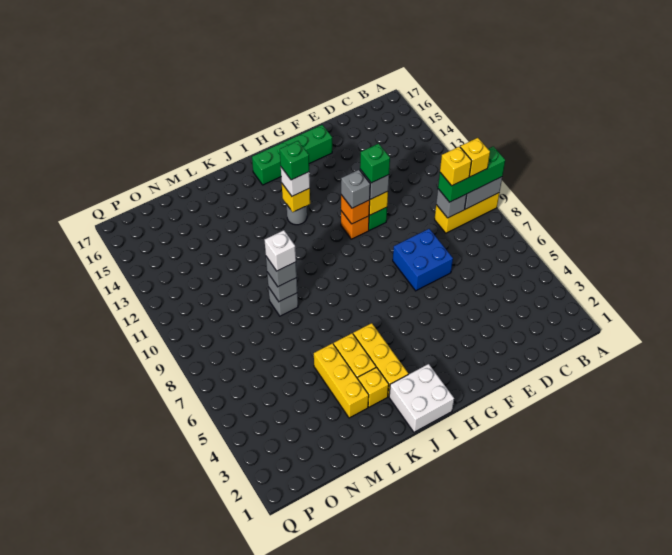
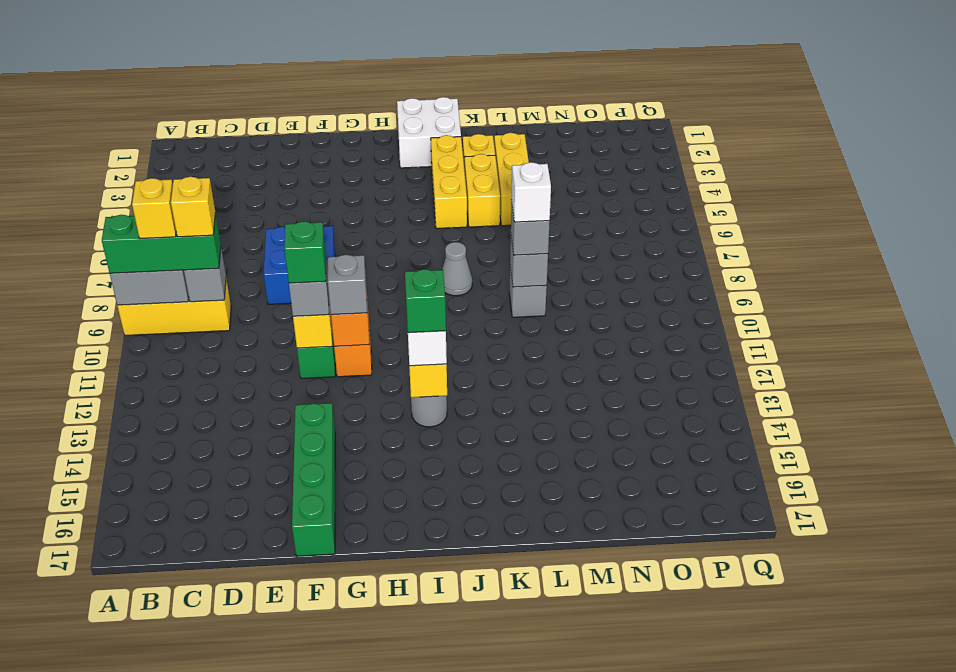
green brick F16:I16 level 1 -> green brick F14:F17 level 1
none -> grey cone J8 level 1

